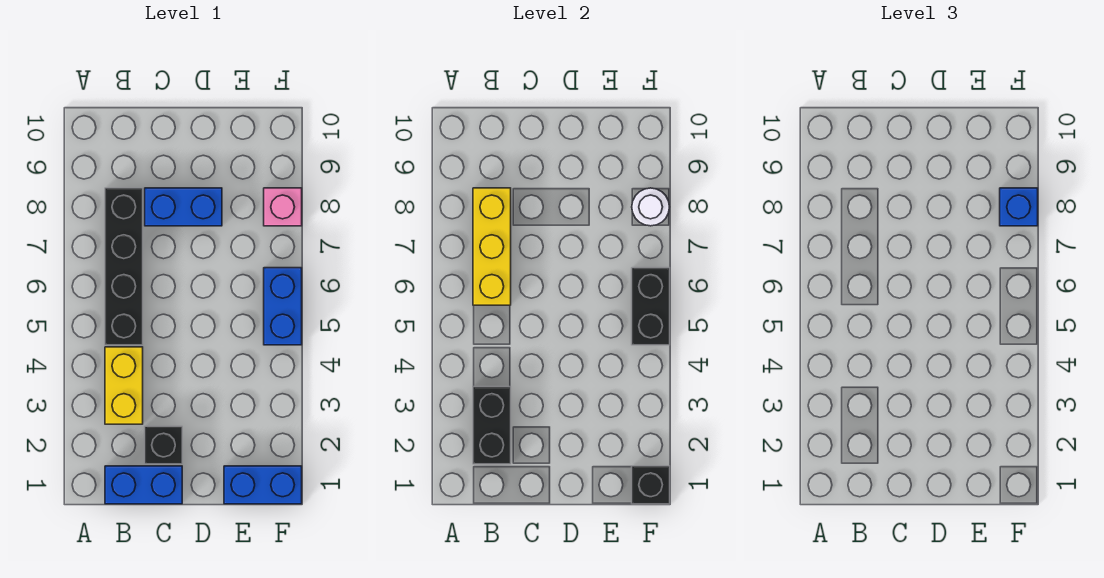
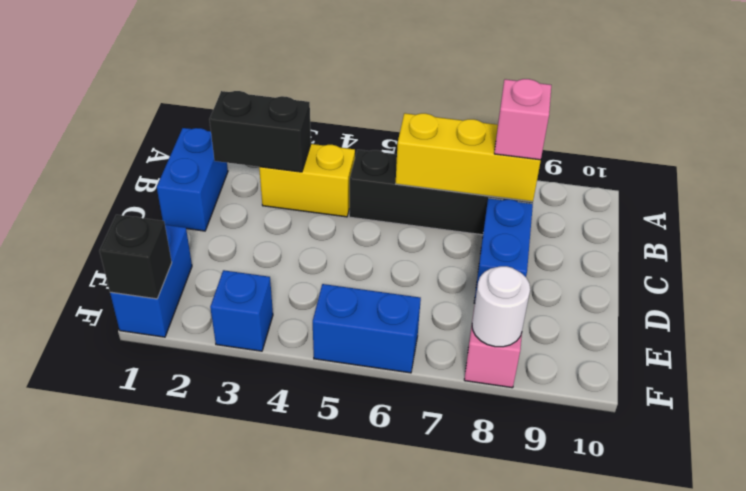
none -> pink brick B8 level 3
black brick C2 level 1 -> none
black brick F5:F6 level 2 -> none
blue brick F8 level 3 -> blue brick F3 level 1

